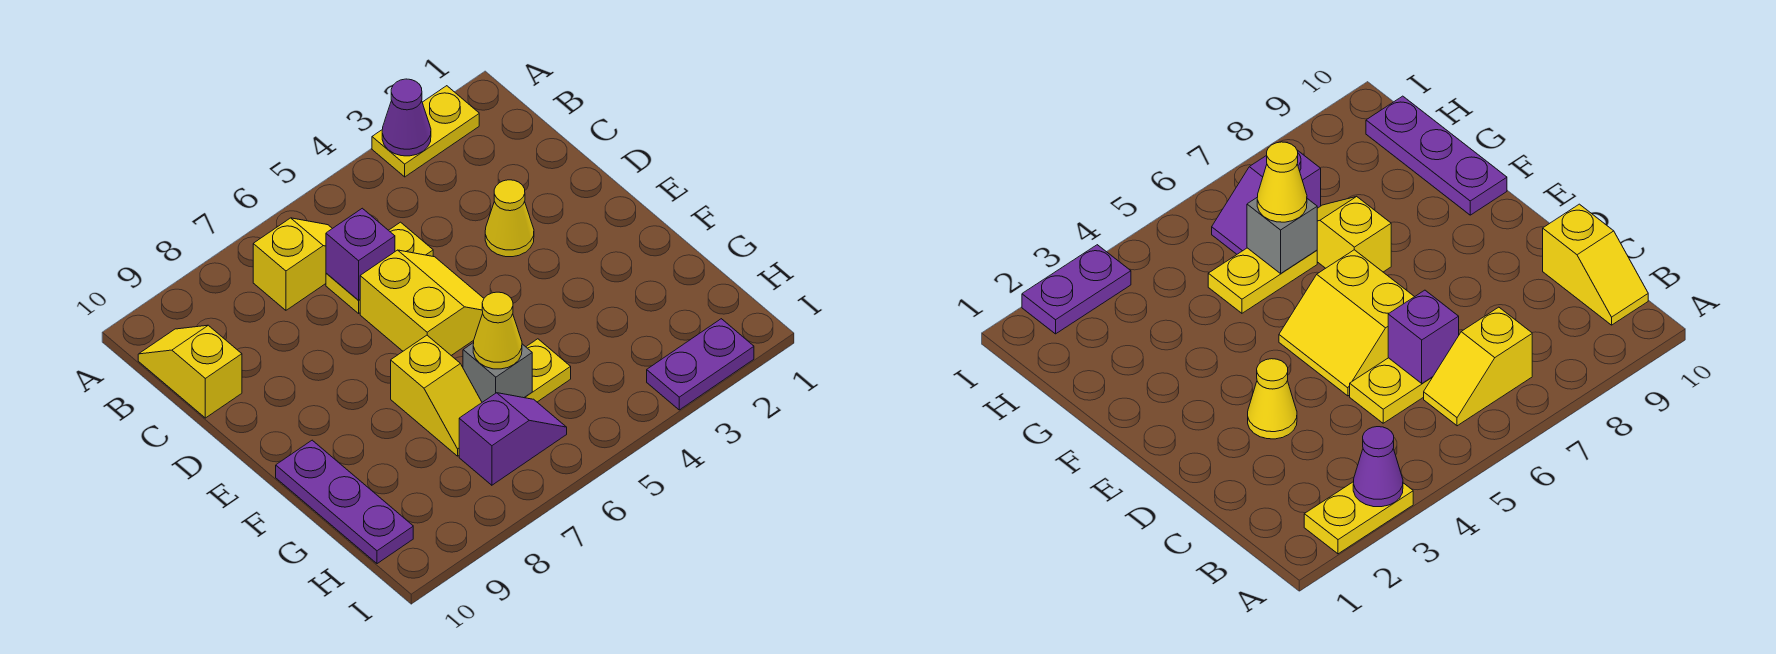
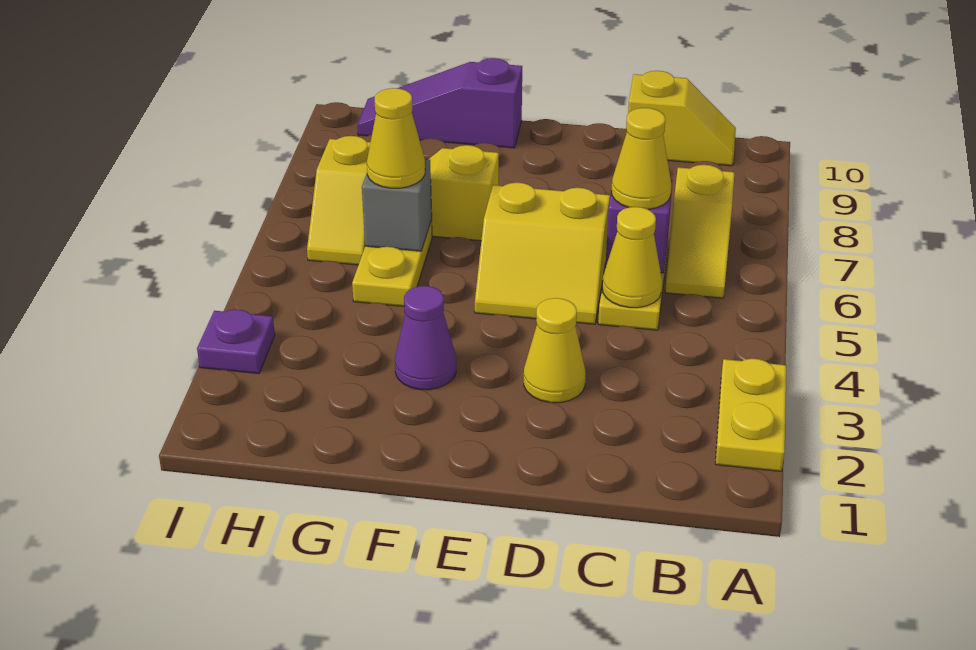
purple cone A3 level 2 -> purple cone F3 level 1
none -> yellow cone C5 level 2
none -> yellow cone C6 level 3
purple plate F10:H10 level 1 -> purple slope F10:H10 level 1 top F
purple slope H6:H7 level 1 top 7 -> yellow slope H6:H7 level 1 top 7
purple plate I2:I3 level 1 -> purple plate I3 level 1

